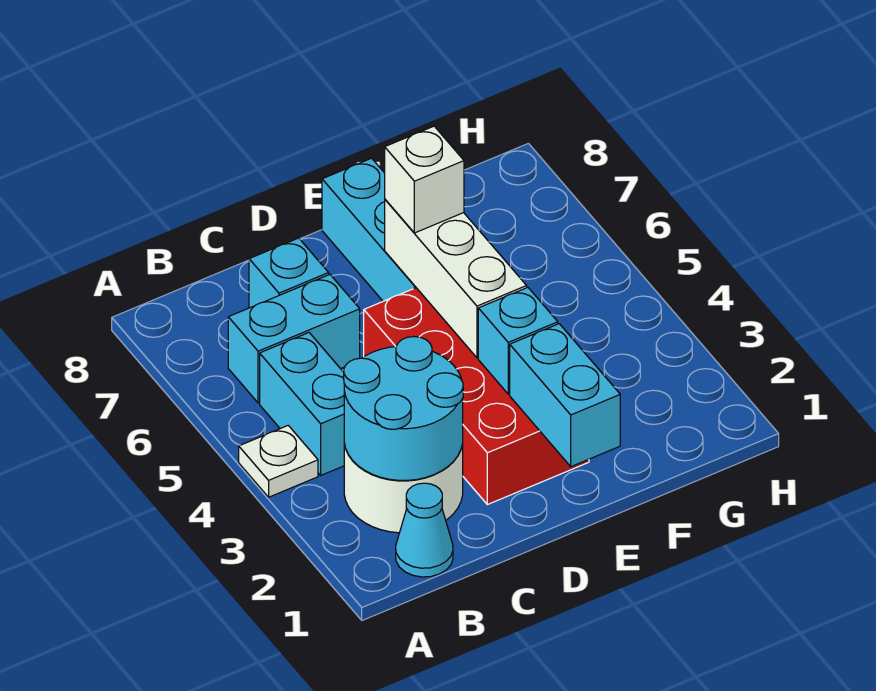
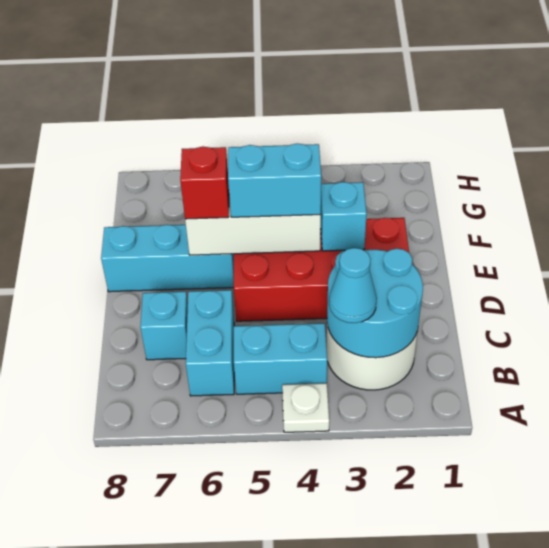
cyan cone B1 level 1 -> cyan cone B3 level 3
cyan brick E1:E2 level 2 -> cyan brick E4:E5 level 3
white brick E6 level 3 -> red brick E6 level 3

